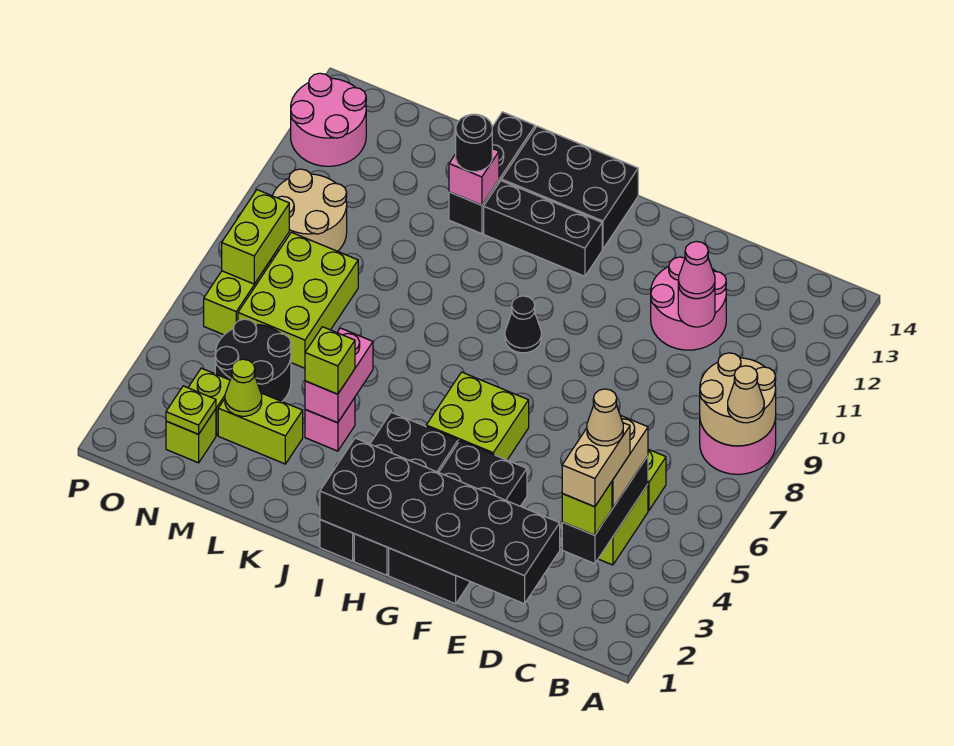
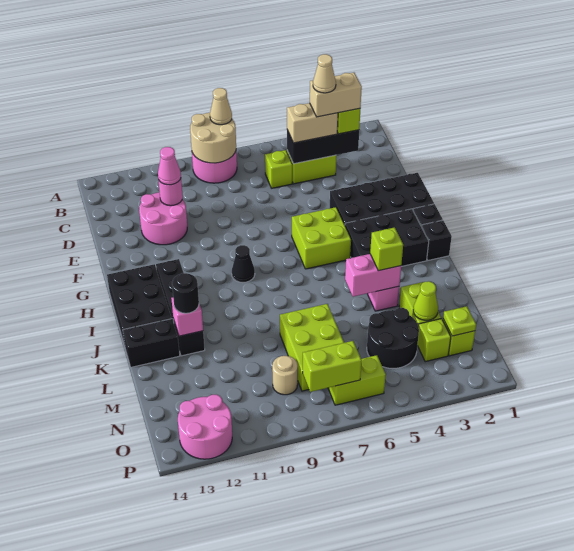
black brick D1:I2 level 2 -> none
lime brick M6:N8 level 1 -> lime brick L7:N8 level 1
tan round brick N9:O10 level 1 -> tan round brick N9 level 1

